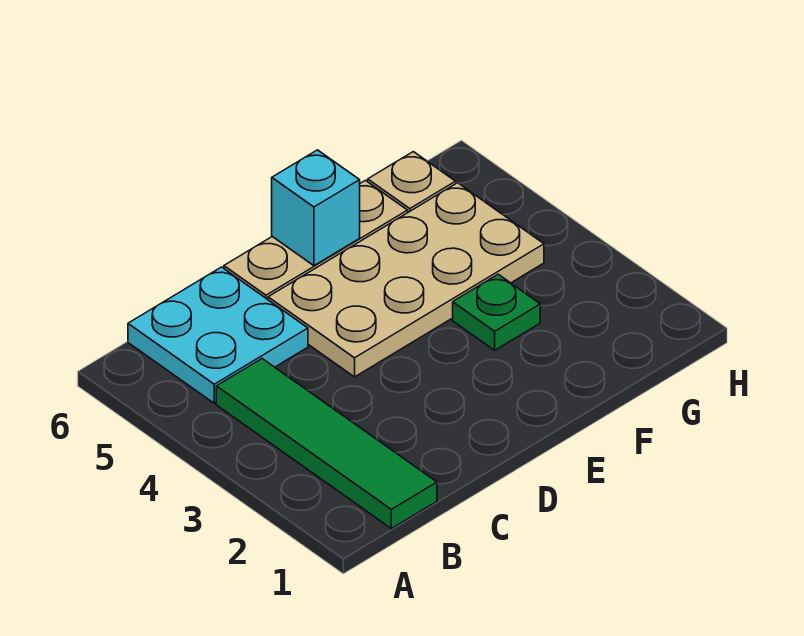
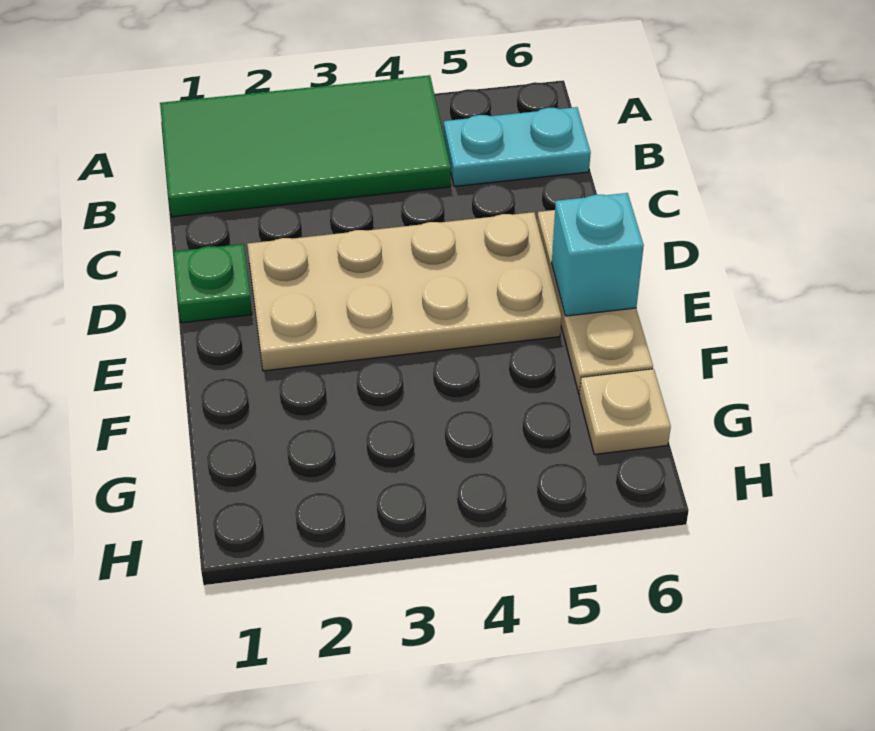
green tile B1:B4 level 1 -> green tile A1:B4 level 1
cyan plate B5:C6 level 1 -> cyan plate B5:B6 level 1
tan plate D4:G5 level 1 -> tan plate D2:E5 level 1
green plate F3 level 1 -> green plate D1 level 1

